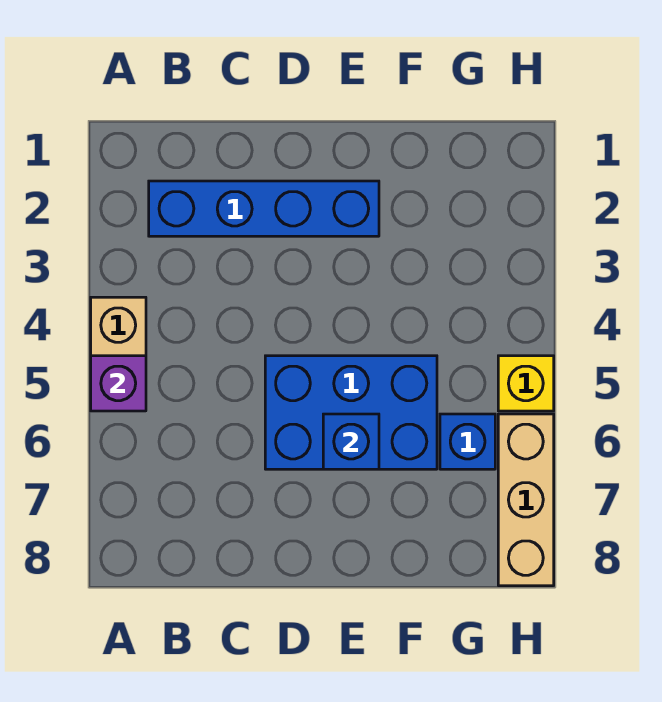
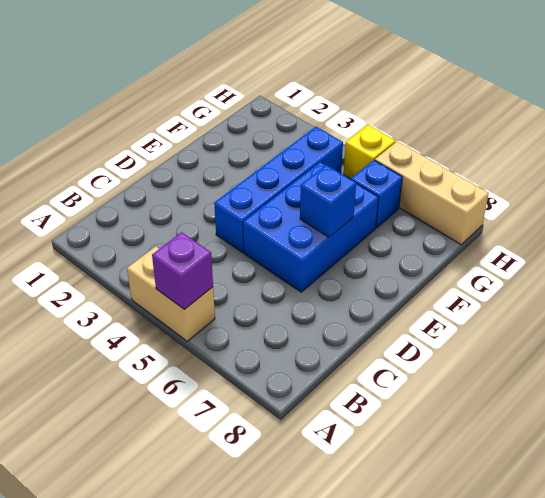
blue brick B2:E2 level 1 -> blue brick D4:G4 level 1

